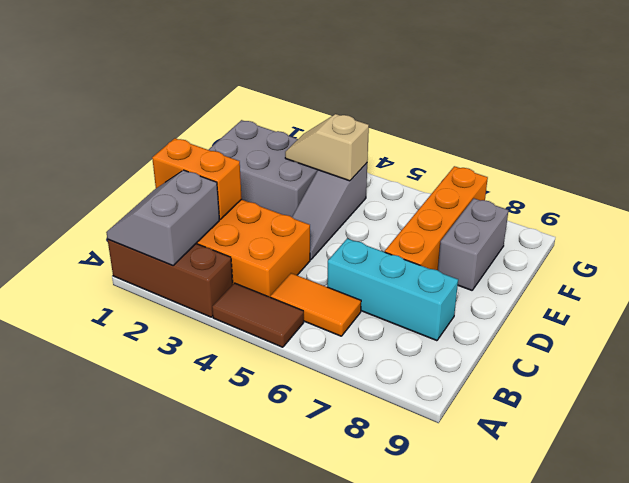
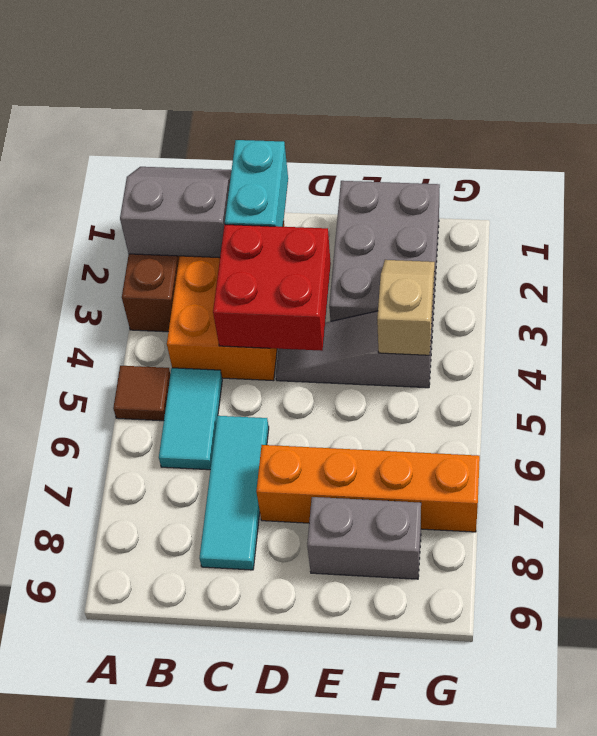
brown tile A4:A5 level 1 -> brown tile A5 level 1
orange tile B5:B6 level 1 -> cyan tile B5:B6 level 1
orange brick C1:C2 level 2 -> cyan brick C1:C2 level 2
none -> red brick C3:D4 level 2
cyan brick C6:C8 level 1 -> cyan tile C6:C8 level 1

